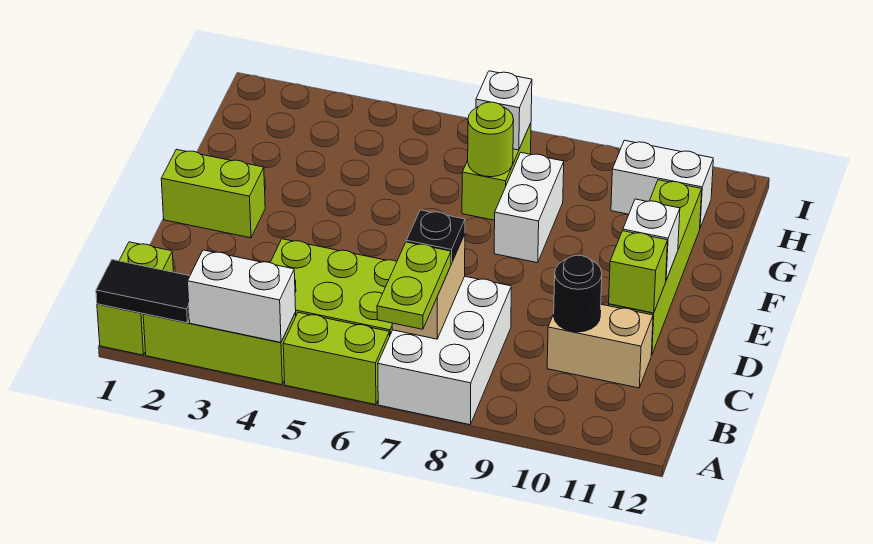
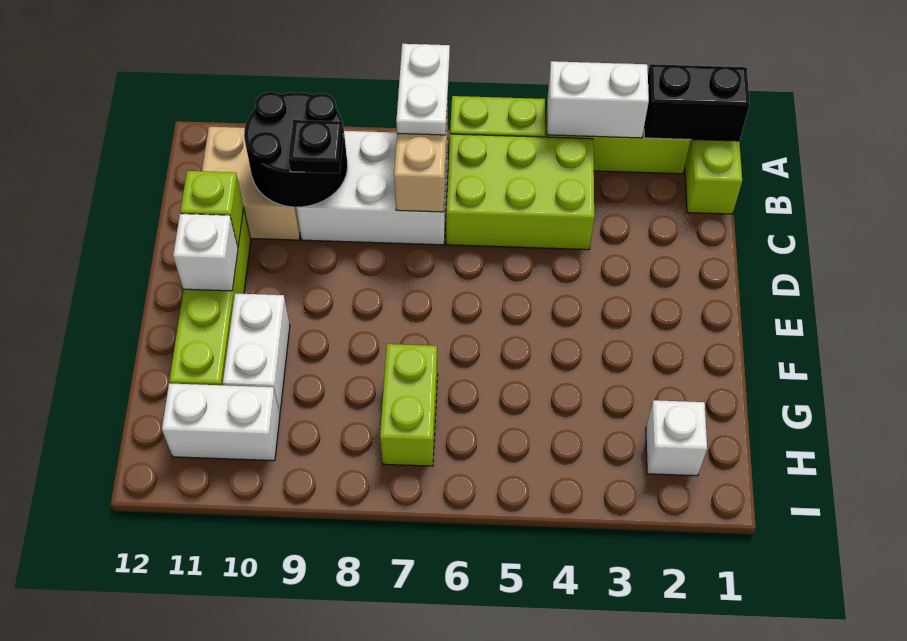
black tile A1:A2 level 2 -> black brick A1:A2 level 2
white brick A7:C8 level 1 -> white brick B7:C9 level 1
lime plate A7:B7 level 3 -> white plate A7:B7 level 3
black plate C7 level 3 -> black plate C9 level 3
tan brick C10:C11 level 1 -> tan brick B10:C11 level 1
black round brick C10 level 2 -> black round brick B9:C10 level 2
lime brick E1:E2 level 1 -> none
white brick F8:G8 level 1 -> white brick F10:G10 level 1
lime round brick G7 level 2 -> none
white brick H7 level 2 -> white brick H2 level 1

